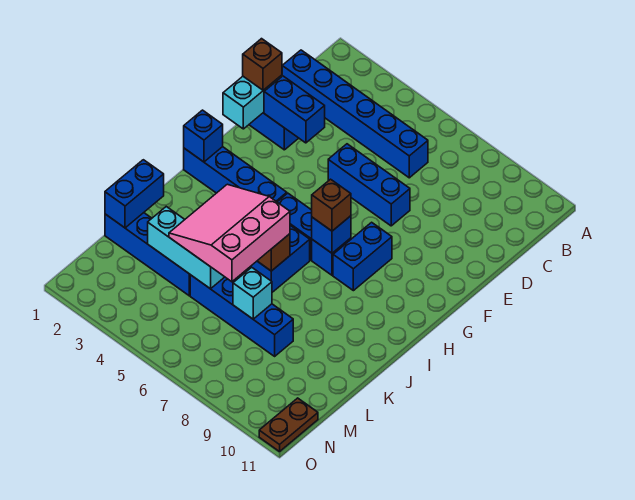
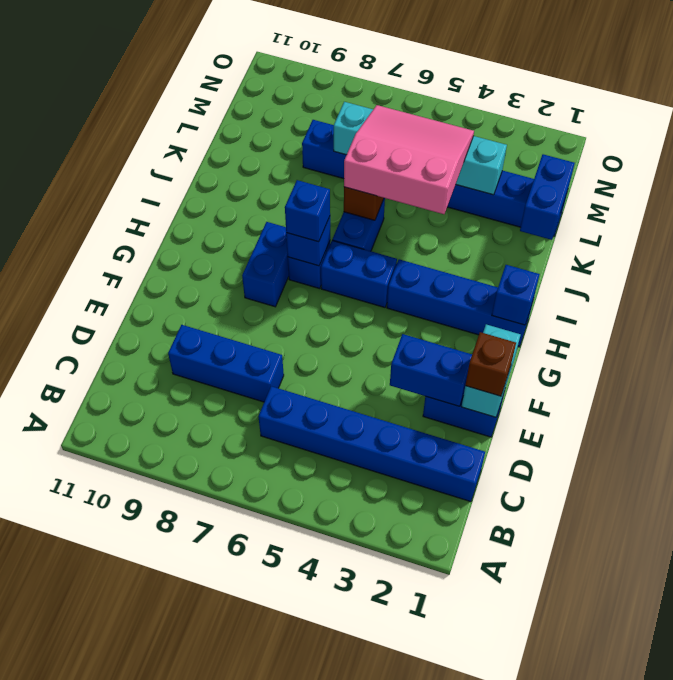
blue brick E5:E7 level 1 -> blue brick D7:D9 level 1
brown brick H7 level 3 -> blue brick H7 level 3
pink slope J4:L6 level 3 top 6 -> pink slope J4:L6 level 3 top J
brown plate N11:O11 level 1 -> none

